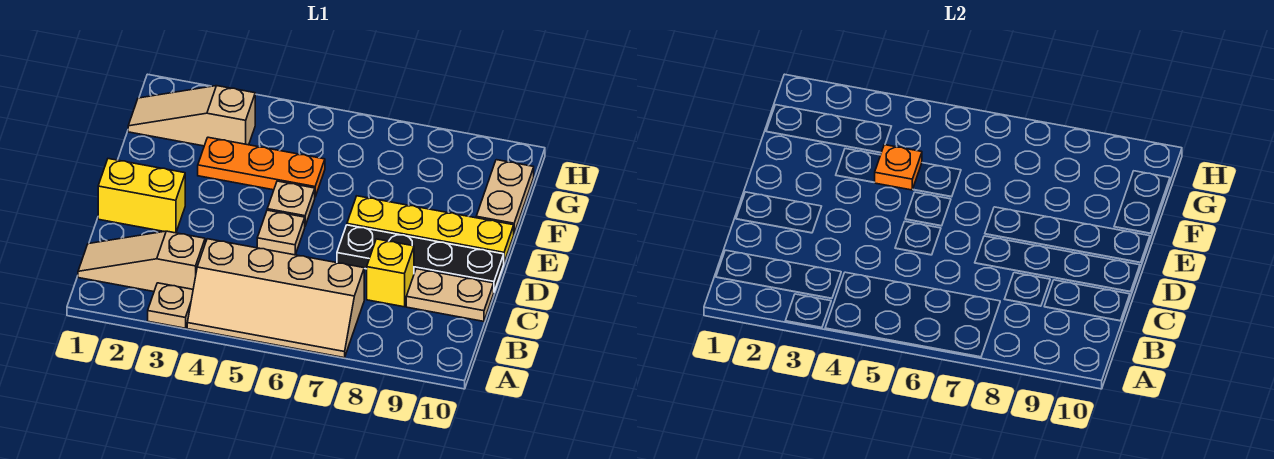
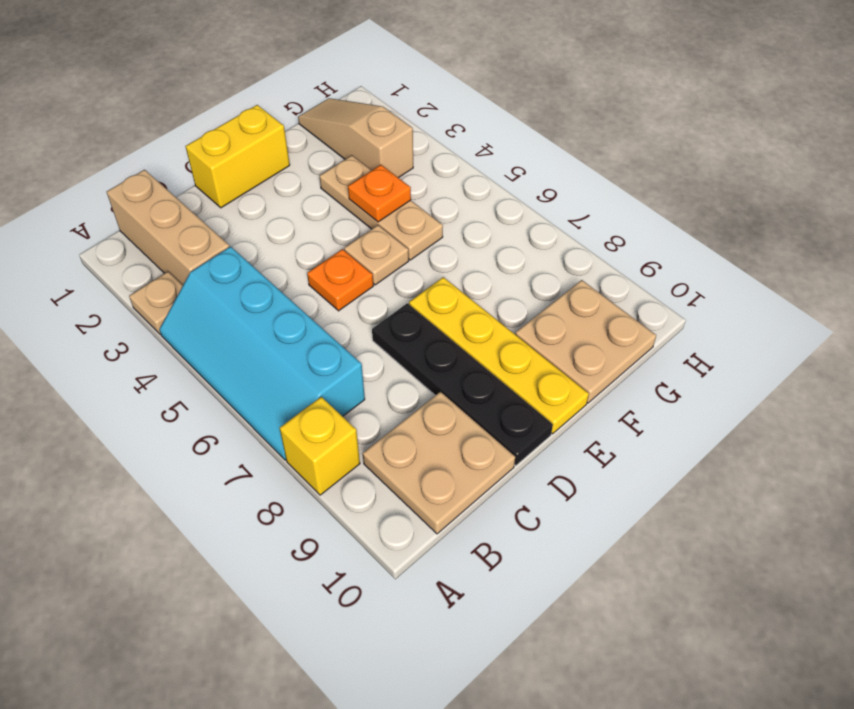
tan slope A4:B7 level 1 top B -> cyan slope A4:B7 level 1 top B
tan slope B1:B3 level 1 top 3 -> tan brick B1:B3 level 1
yellow brick C8 level 1 -> yellow brick A8 level 1
tan plate C9:C10 level 1 -> tan plate B9:C10 level 1
yellow brick D1:D2 level 1 -> yellow brick D1:E1 level 1
tan plate D5 level 1 -> orange plate D5 level 1
orange plate F3:F5 level 1 -> tan plate F3:F5 level 1
tan plate F10:G10 level 1 -> tan plate F9:G10 level 1

